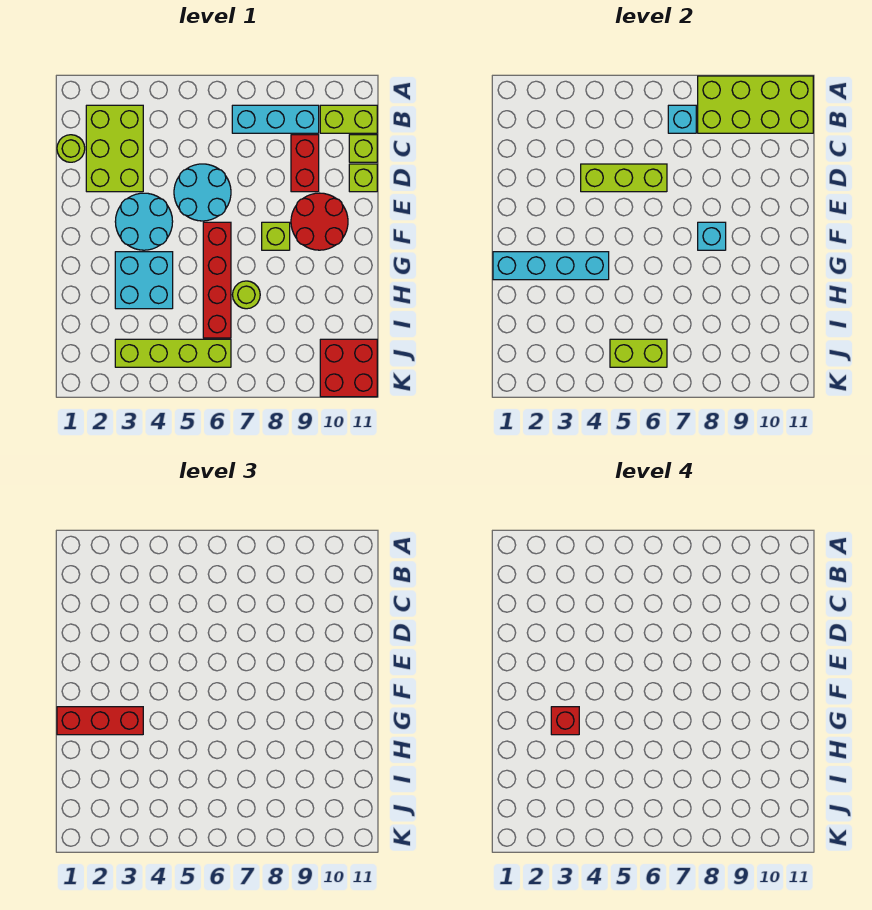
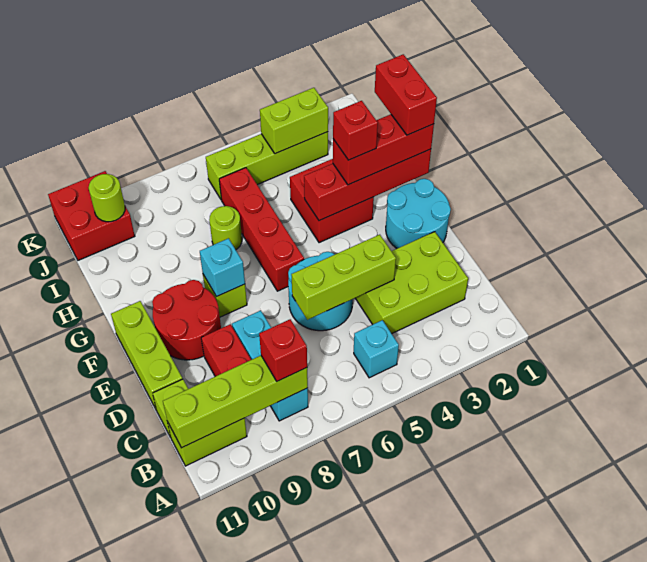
lime brick A8:B11 level 2 -> lime brick B8:B11 level 2
lime brick B2:D3 level 1 -> lime brick C2:D4 level 1
cyan brick B7:B9 level 1 -> cyan brick B8:D8 level 1
cyan brick B7 level 2 -> cyan brick B5 level 1
none -> red brick B8 level 3
lime round brick C1 level 1 -> lime round brick J10 level 2
lime brick D11 level 1 -> lime brick D11:F11 level 1
cyan round brick E3:F4 level 1 -> cyan round brick E1:F2 level 1
cyan brick G1:G4 level 2 -> red brick G1:G4 level 2
none -> red brick G1:H1 level 4
cyan brick G3:H4 level 1 -> red brick G3:H4 level 1
lime brick J5:J6 level 2 -> lime brick J3:J4 level 2

